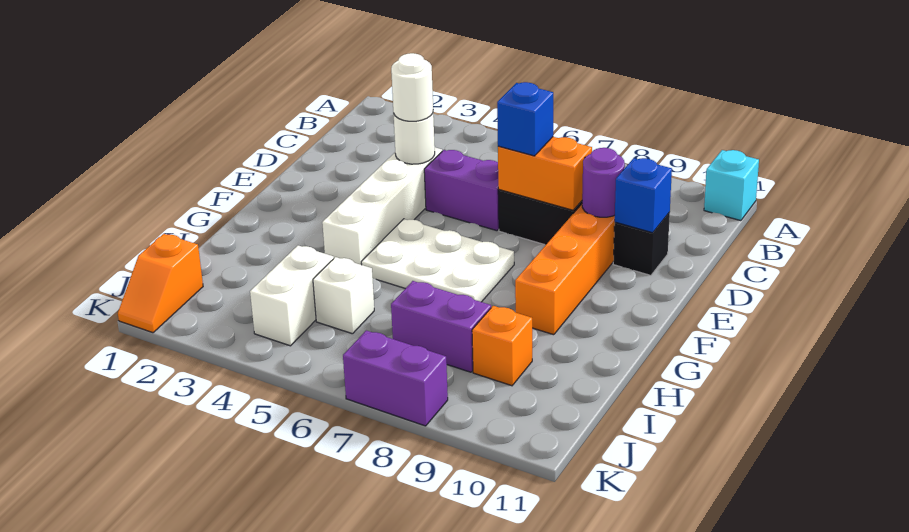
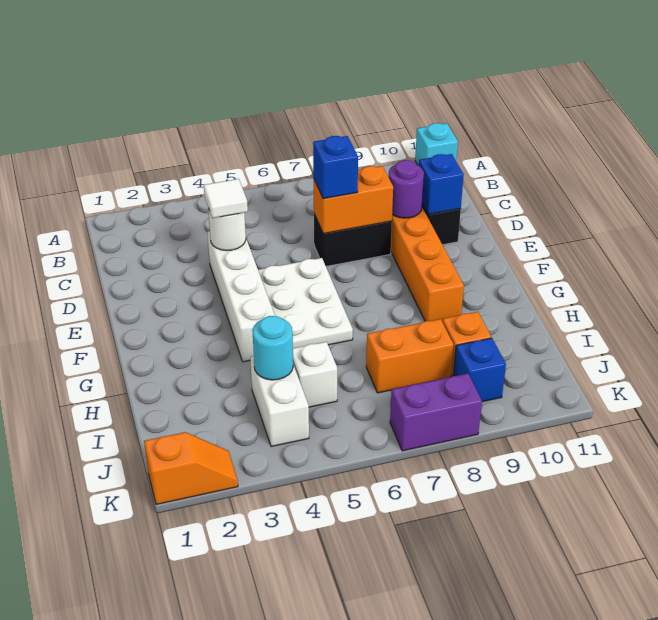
white round brick D4 level 3 -> white tile D4 level 3
purple brick D5:D6 level 1 -> none
white plate F5:G7 level 1 -> white plate E5:G6 level 1
none -> cyan round brick I4 level 2
purple brick I7:I8 level 1 -> orange brick I7:I8 level 1
orange slope J1:K1 level 1 top J -> orange slope K1:K2 level 1 top 1
none -> blue brick J9 level 1

